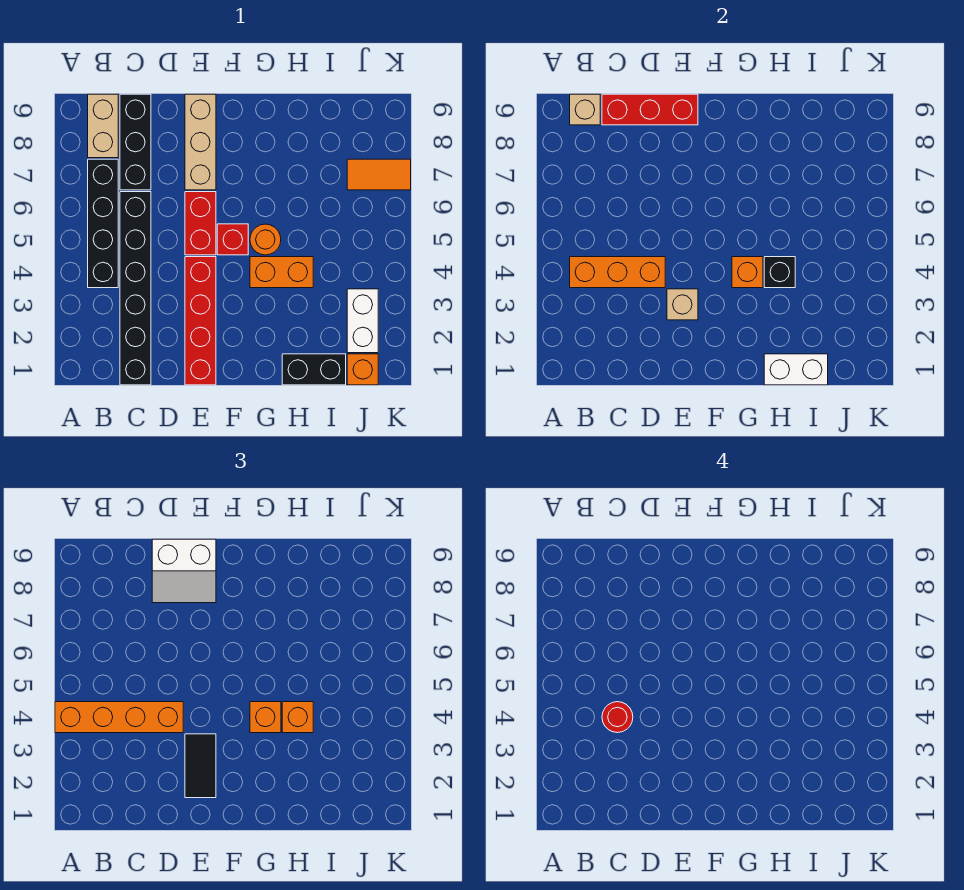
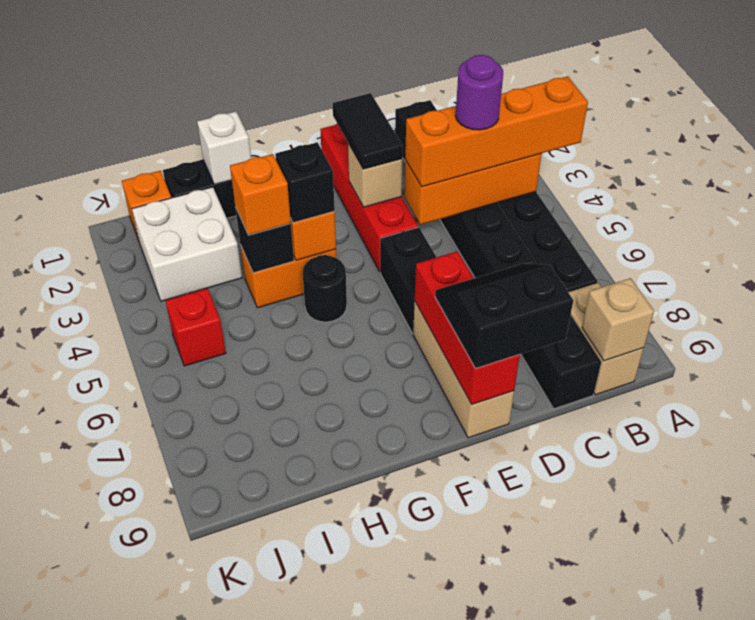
red round brick C4 level 4 -> purple round brick C4 level 4
red brick C9:E9 level 2 -> red brick E7:E9 level 2
white slope D8:E9 level 3 top 9 -> black slope D8:E9 level 3 top 9
red brick E5:E6 level 1 -> black brick E5:E6 level 1
red brick F5 level 1 -> red brick J5 level 1
orange brick G4 level 3 -> black brick G4 level 3
orange round brick G5 level 1 -> black round brick G5 level 1
white brick H1:I1 level 2 -> white brick H1 level 2
white brick J2:J3 level 1 -> white brick I2:J3 level 1
orange tile J7:K7 level 1 -> none

